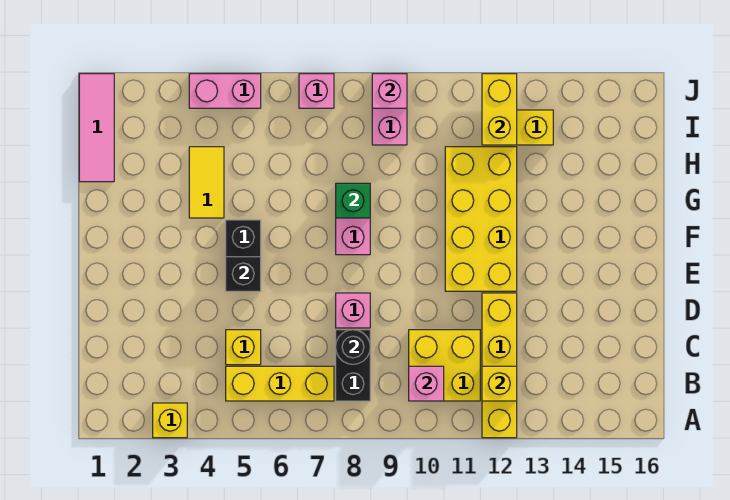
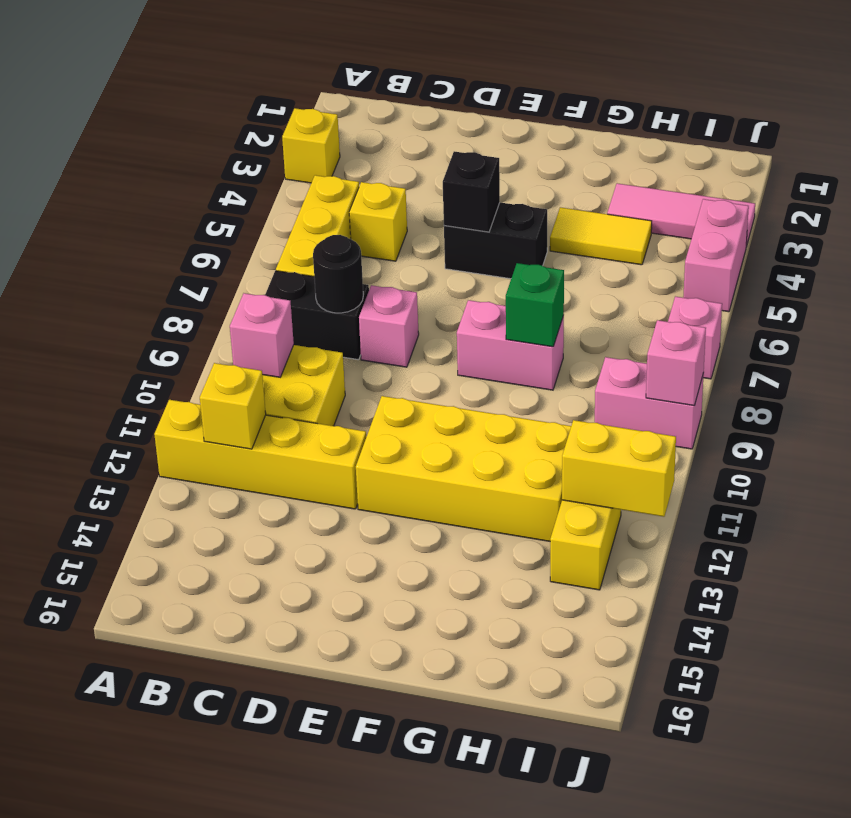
pink tile H1:J1 level 1 -> pink tile H3:J3 level 1

